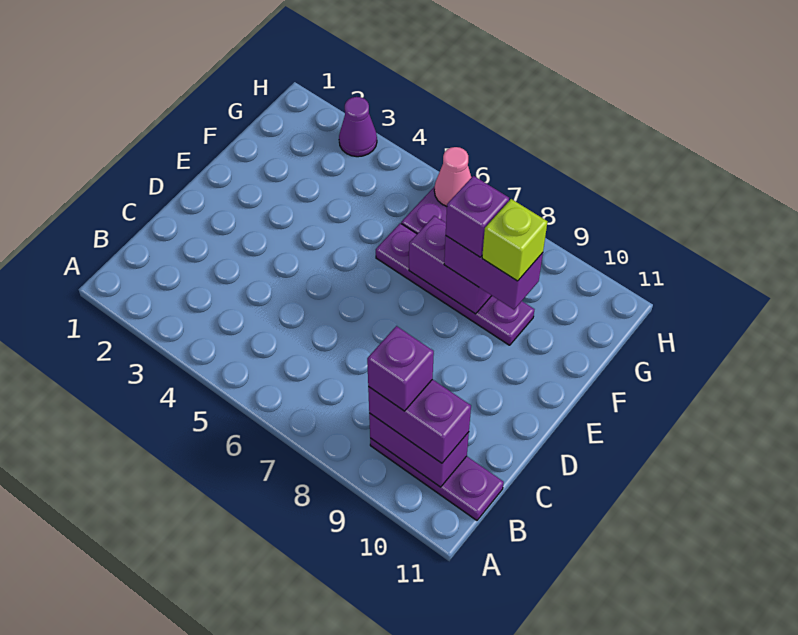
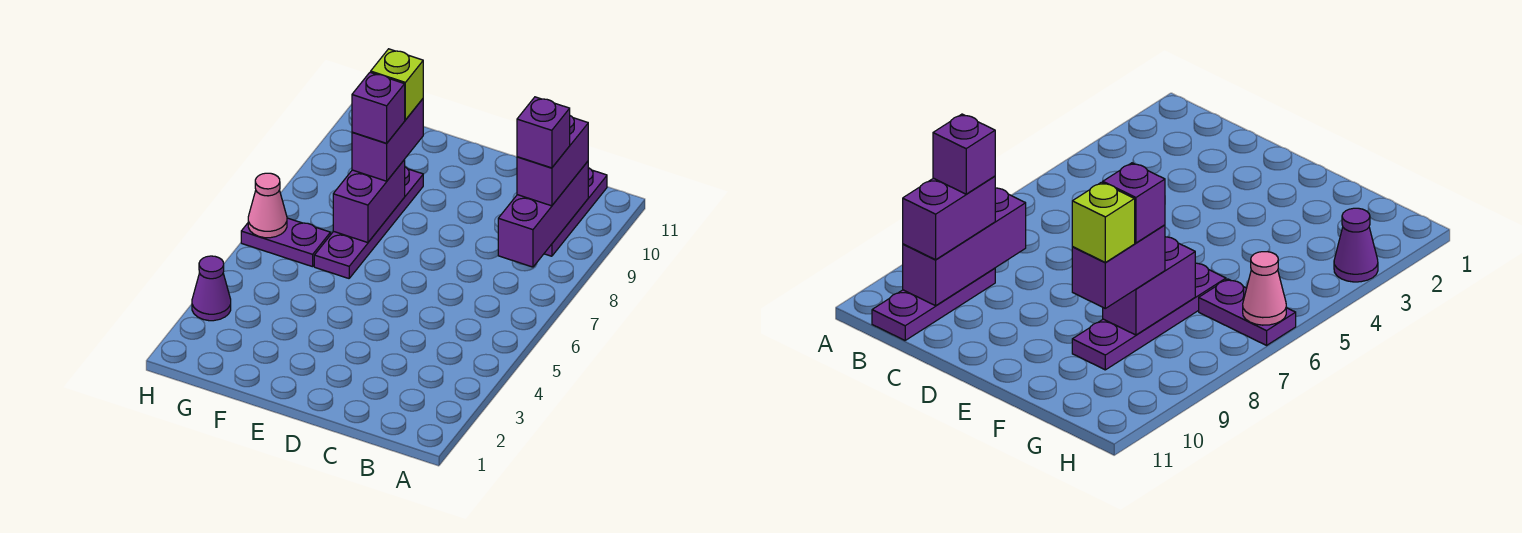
purple brick B9:B10 level 2 -> purple brick B8:B10 level 2

